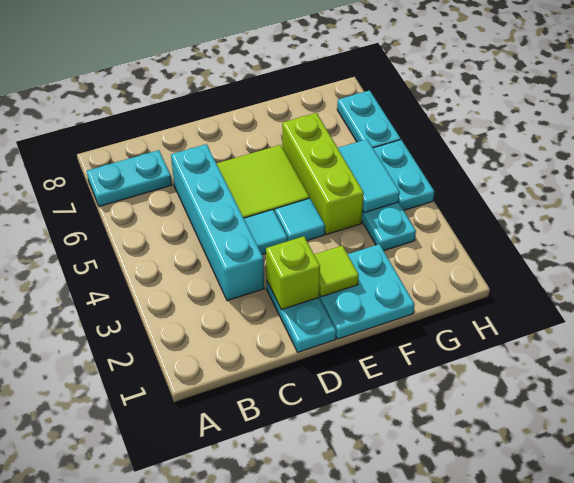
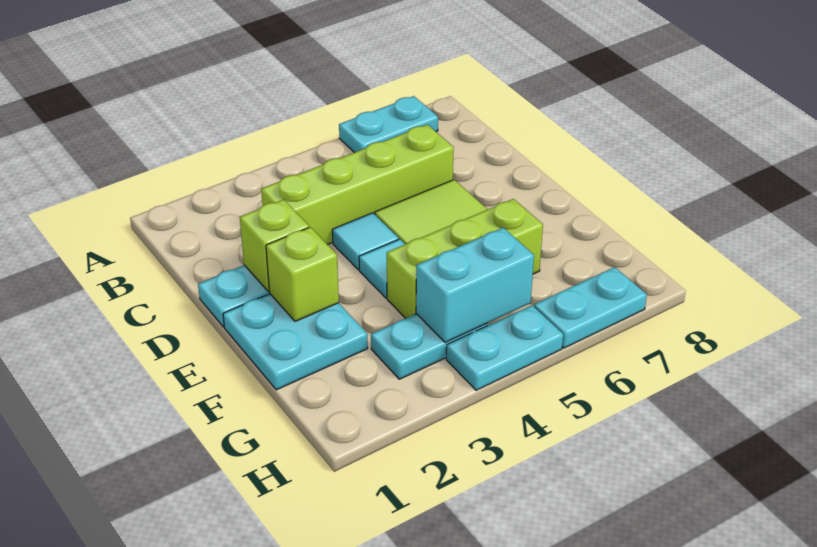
cyan plate A7:B7 level 1 -> cyan plate A6:A7 level 1
cyan brick C3:C6 level 1 -> lime brick C3:C6 level 1
lime tile E2 level 2 -> lime brick E2 level 2
cyan tile G4:G5 level 2 -> cyan brick G4:G5 level 2

